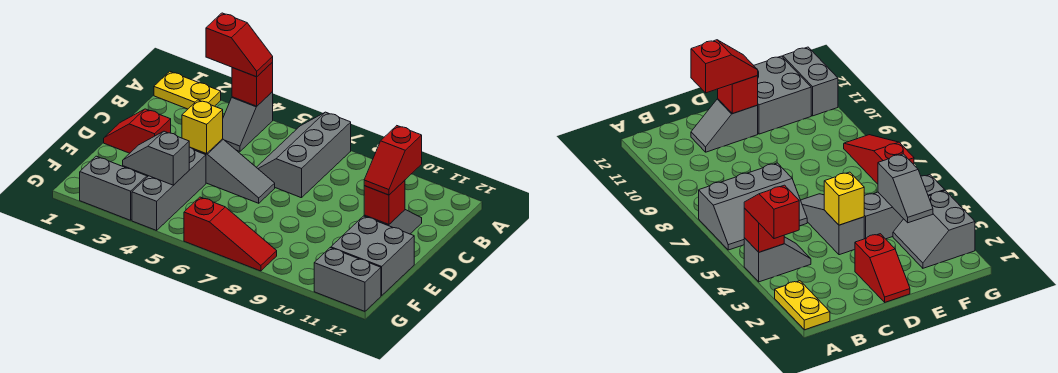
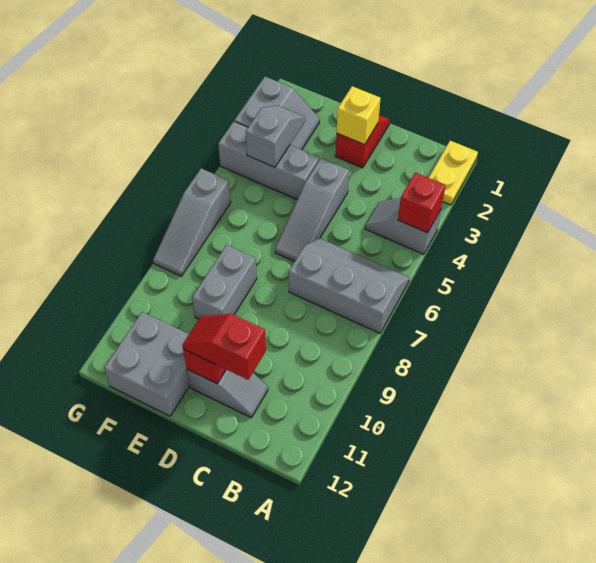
red slope A3:A4 level 3 top 3 -> none
yellow brick D4 level 2 -> yellow brick D2 level 2
red slope G6:G8 level 1 top 6 -> grey slope G6:G8 level 1 top 6
grey brick G11:G12 level 1 -> grey brick E8:E9 level 1

